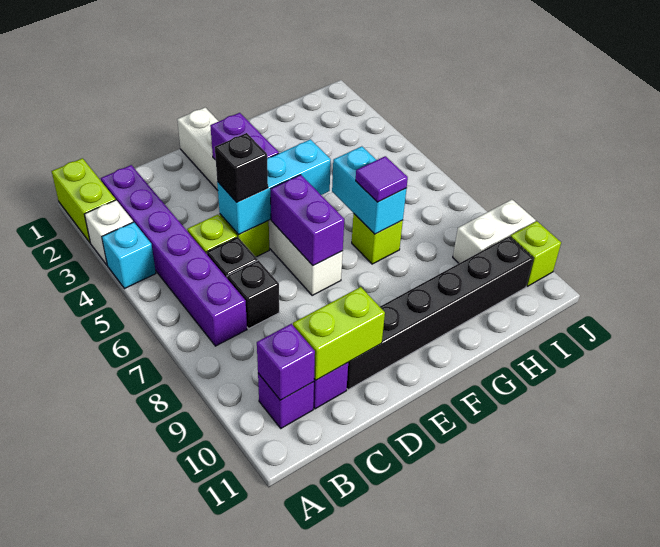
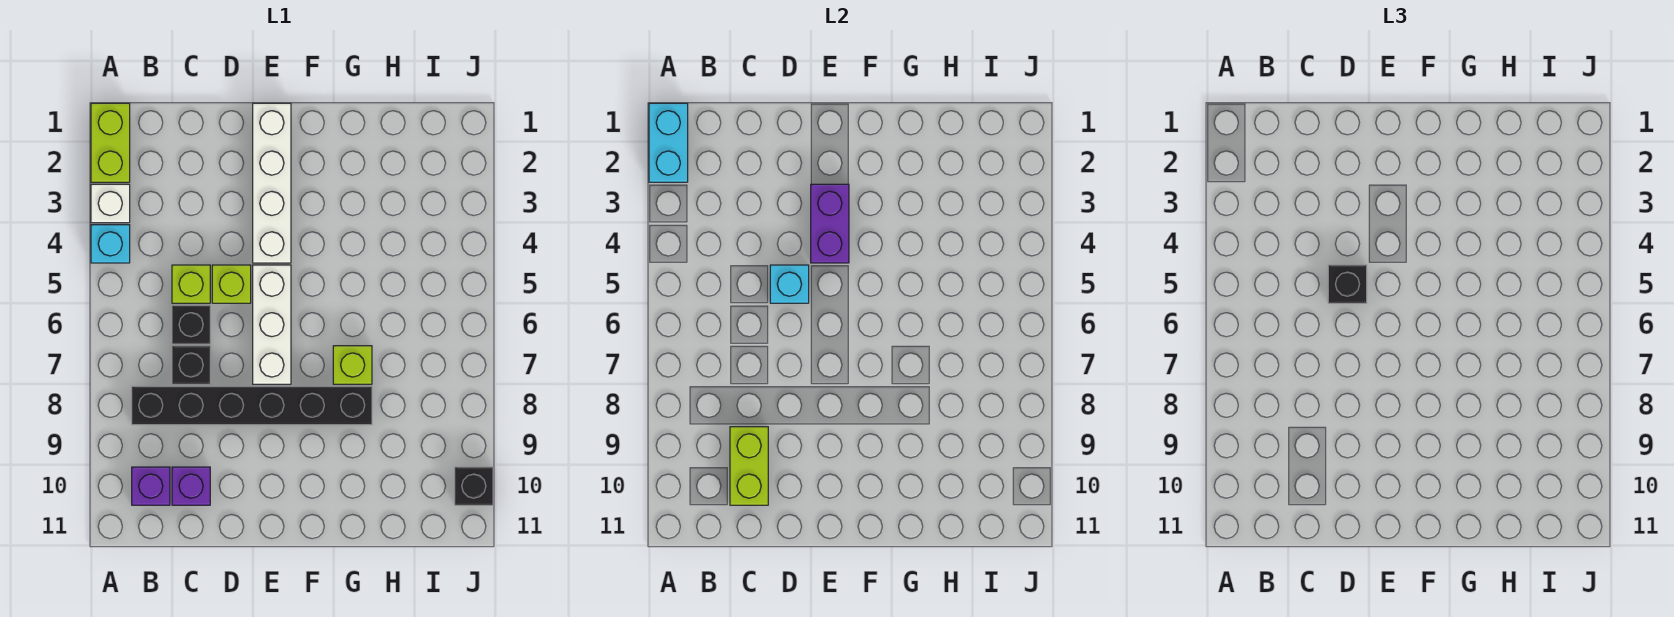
purple brick B2:B7 level 1 -> none
purple brick B10 level 2 -> none
lime brick C10:D10 level 2 -> lime brick C9:C10 level 2
cyan brick D5:F5 level 2 -> cyan brick D5 level 2
black brick D10:I10 level 1 -> black brick B8:G8 level 1
purple brick E6:E7 level 2 -> none
cyan brick G6:G7 level 2 -> cyan brick A1:A2 level 2
purple tile G7 level 3 -> none
white brick I9:J9 level 1 -> none
lime brick J10 level 1 -> black brick J10 level 1

